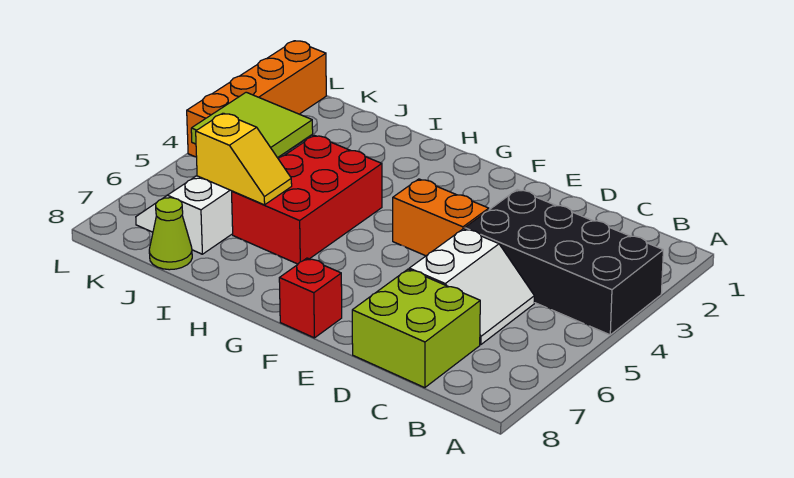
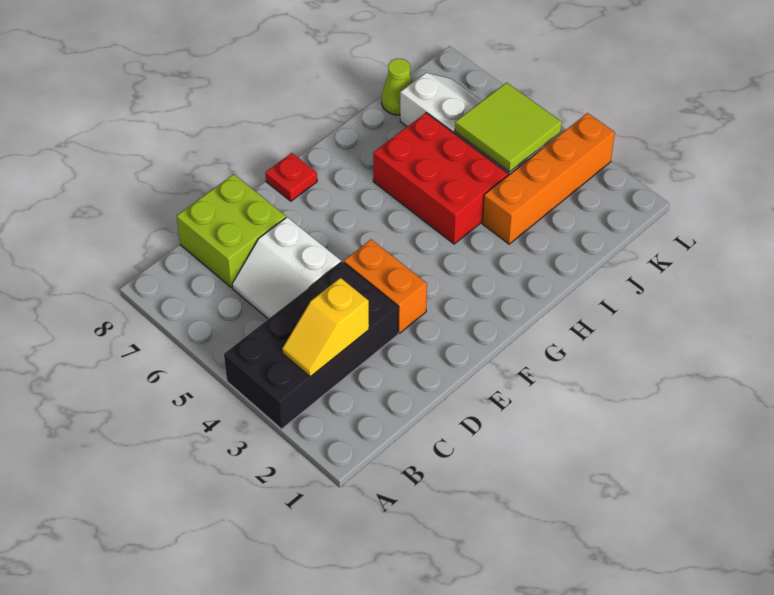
orange brick E4:F4 level 1 -> orange brick E3:E4 level 1
red brick F8 level 1 -> red plate F8 level 1
yellow slope I6:J6 level 2 top J -> yellow slope B3:C3 level 2 top C
orange brick L1:L4 level 1 -> orange brick I3:L3 level 1

